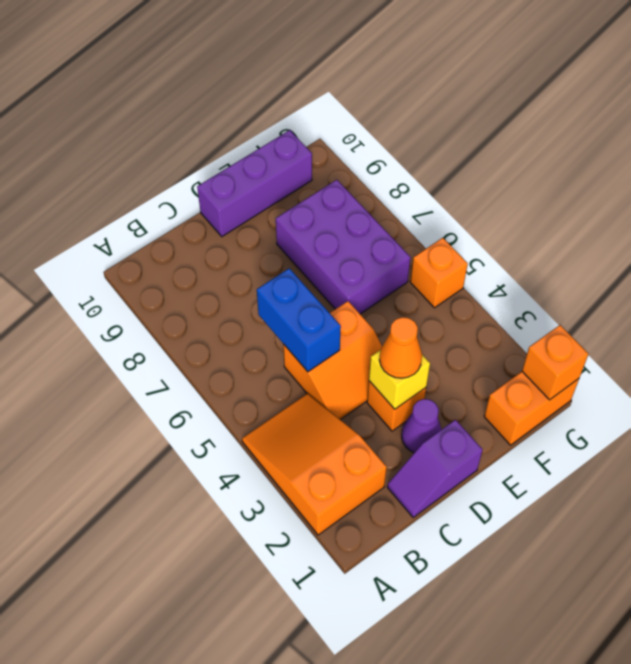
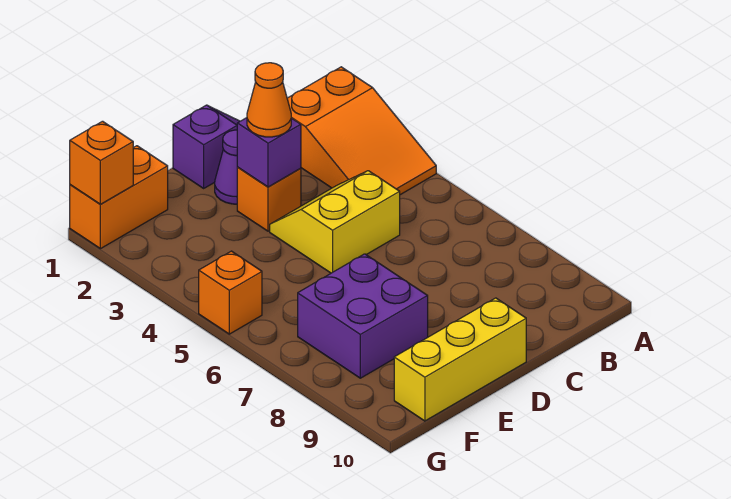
orange slope C4:D5 level 1 top 5 -> yellow slope C4:D5 level 1 top 5
blue brick C5:C6 level 2 -> none
yellow brick D3 level 2 -> purple brick D3 level 2
purple brick D10:F10 level 1 -> yellow brick D10:F10 level 1
purple brick E6:F8 level 1 -> purple brick E7:F8 level 1

